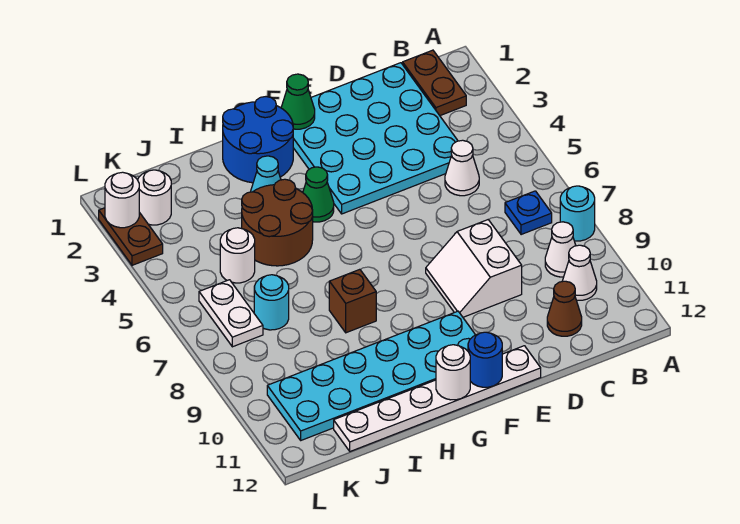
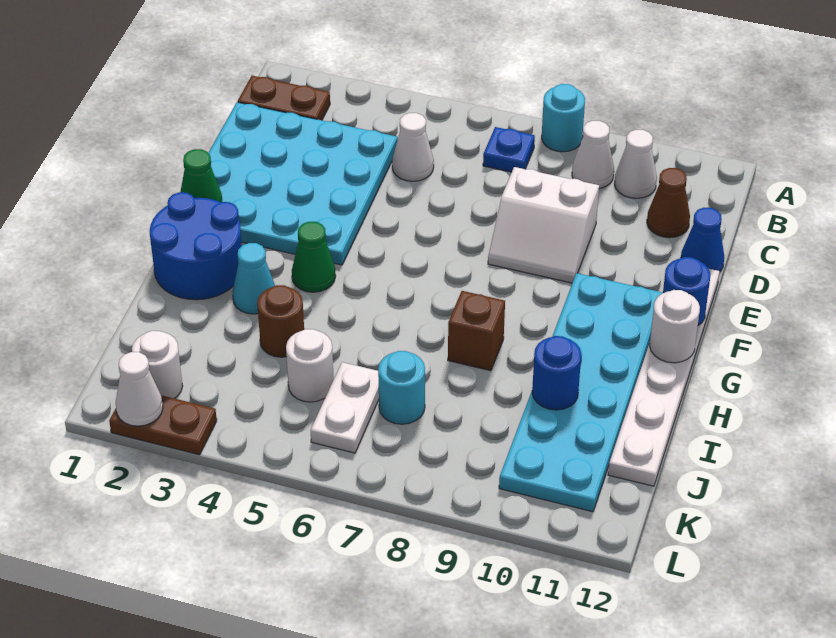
none -> blue cone D12 level 1
brown round brick H4:I5 level 1 -> brown round brick I4 level 1
none -> blue round brick I10 level 2
white plate K6:K7 level 1 -> white plate J6:K6 level 1
white round brick L2 level 2 -> white cone L2 level 2

